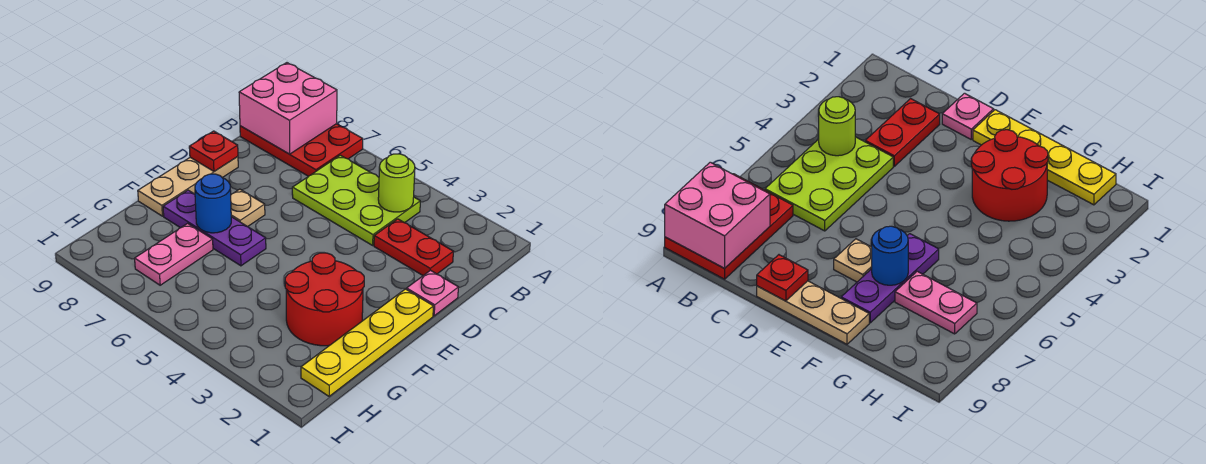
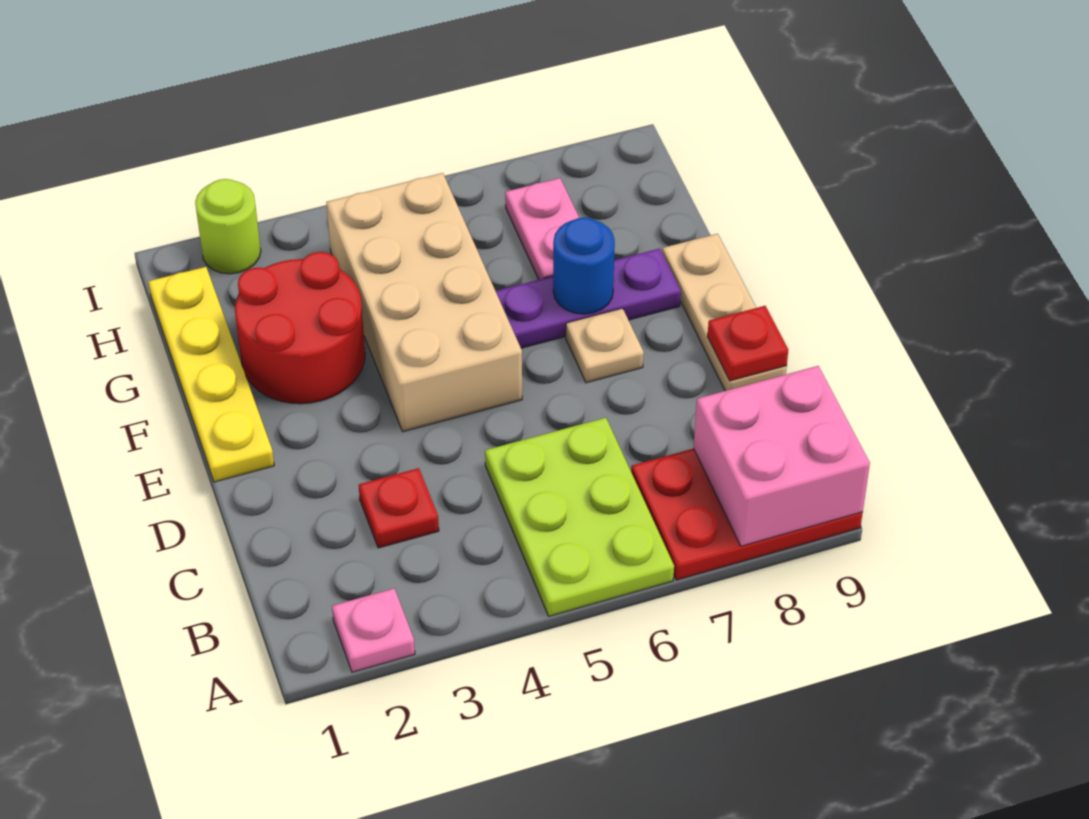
lime plate B4:C6 level 1 -> lime plate A5:C6 level 1
lime round brick B4 level 2 -> lime round brick I2 level 1
red plate C2:C3 level 1 -> red plate C3 level 1
pink plate D1 level 1 -> pink plate A2 level 1
none -> tan brick E4:H5 level 1

